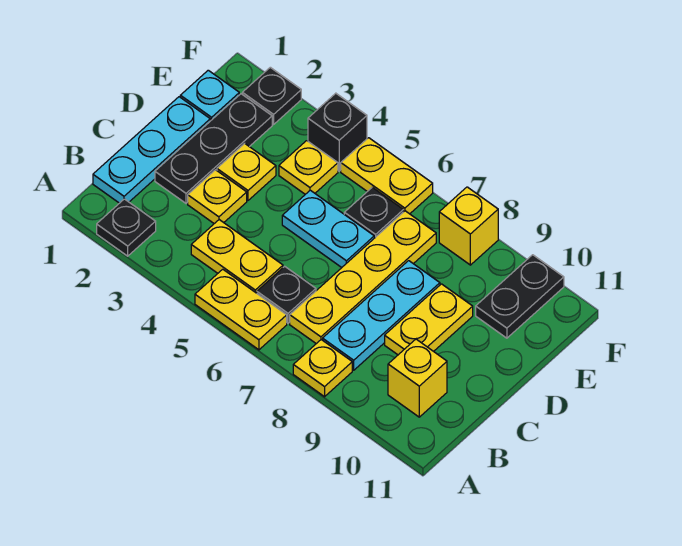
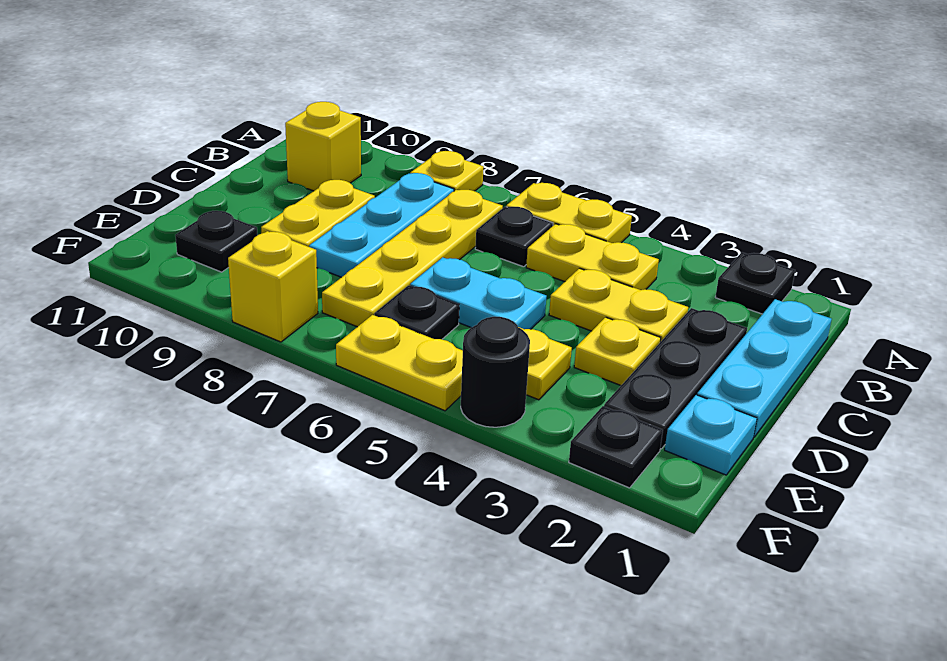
yellow plate C3 level 1 -> yellow plate C3:C4 level 1
black plate E10:F10 level 1 -> black plate E10 level 1
black brick F4 level 1 -> black round brick F4 level 1

